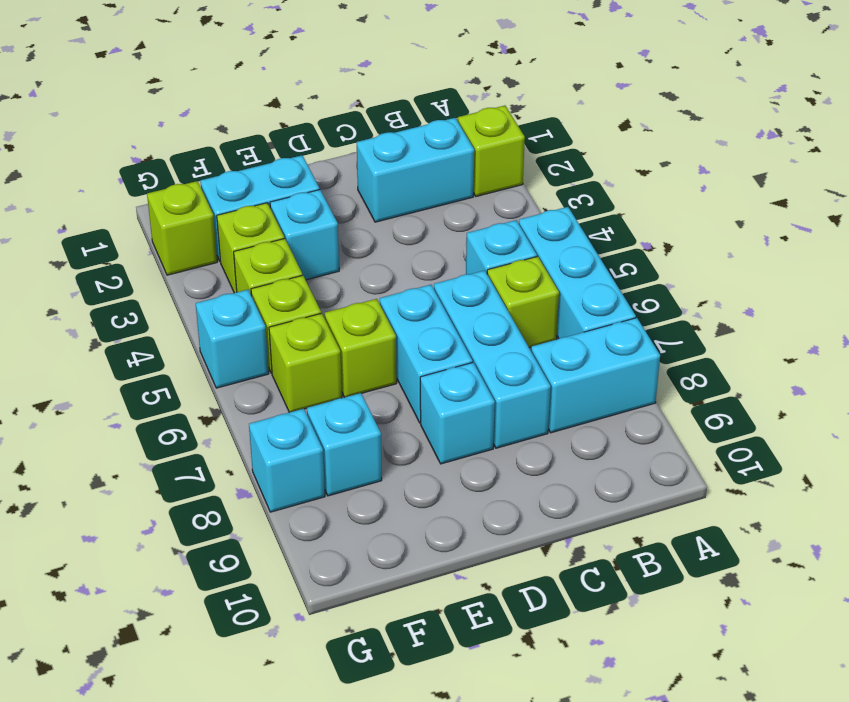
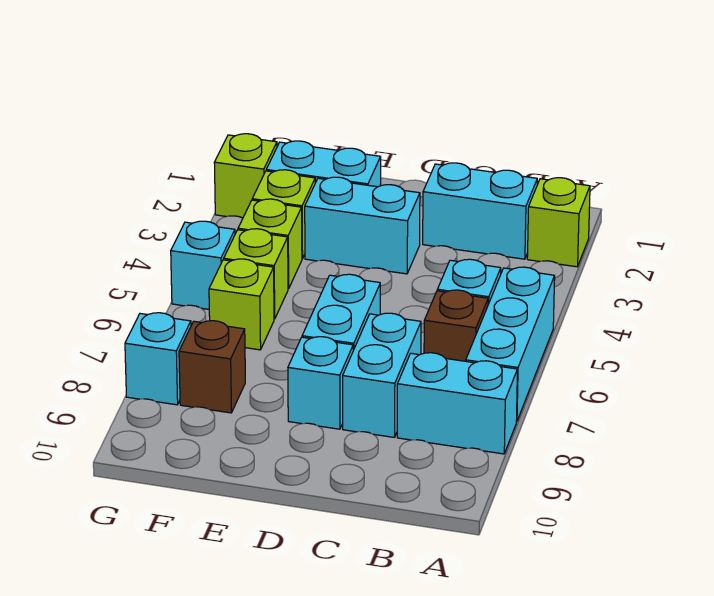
lime brick B6 level 1 -> brown brick B6 level 1
cyan brick C6:C8 level 1 -> cyan brick C7:C8 level 1
cyan brick E3 level 1 -> cyan brick D3:E3 level 1
lime brick E6 level 1 -> none
cyan brick F8 level 1 -> brown brick F8 level 1

